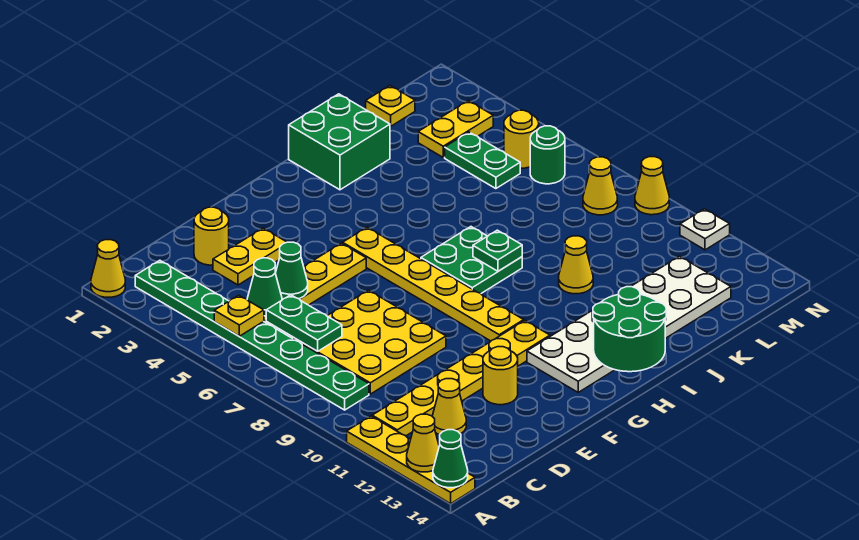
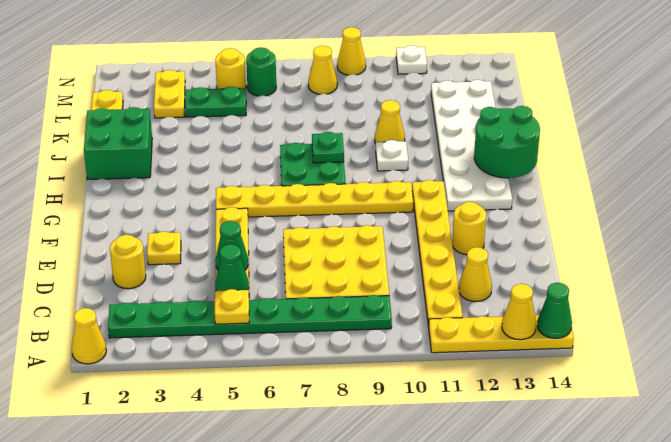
green plate C6:C7 level 2 -> none
yellow plate D3:E3 level 1 -> yellow plate E3 level 1
none -> white plate I10 level 1

